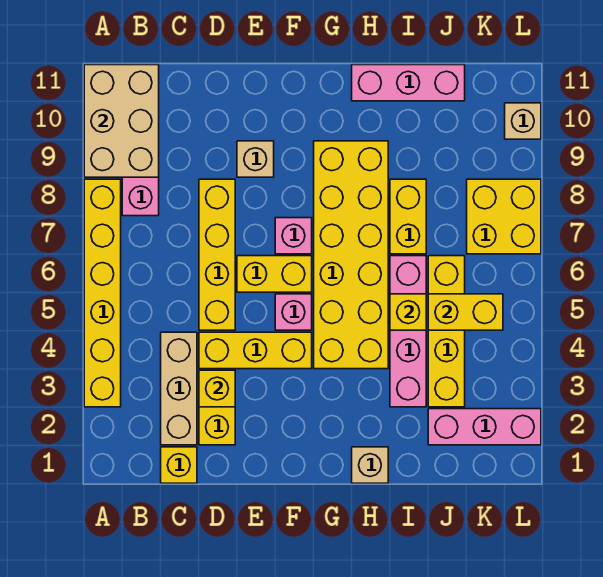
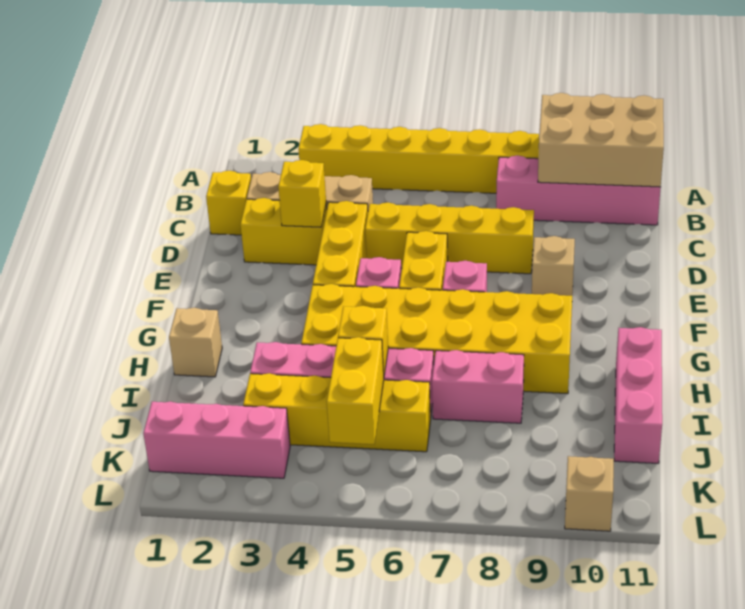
yellow brick I7:I8 level 1 -> pink brick I7:I8 level 1
pink brick J2:L2 level 1 -> pink brick K1:K3 level 1
yellow brick K7:L8 level 1 -> none

